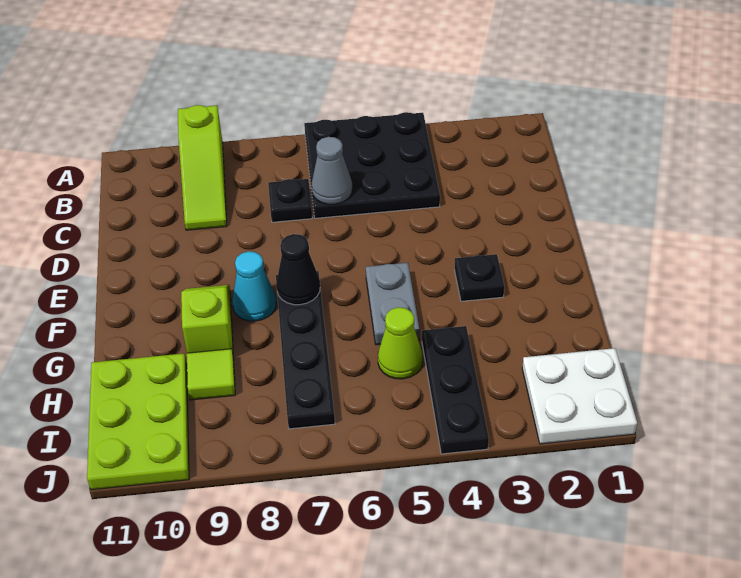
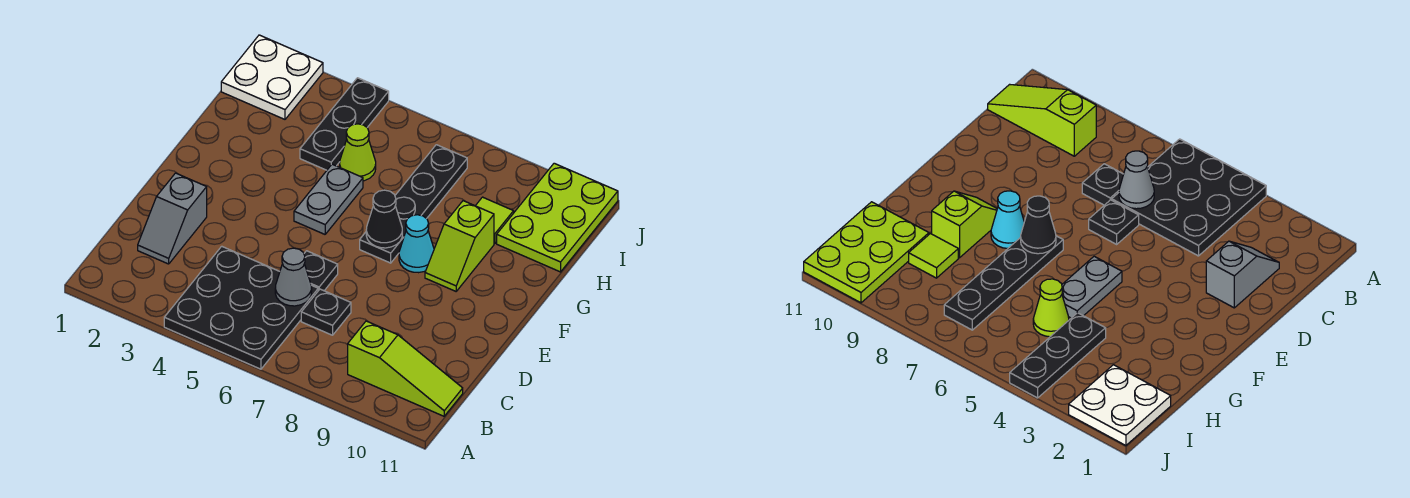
lime slope A9:C9 level 1 top A -> lime slope B9:B11 level 1 top 9
none -> grey slope C2:D2 level 1 top D
black plate F3 level 1 -> black plate D6 level 1

